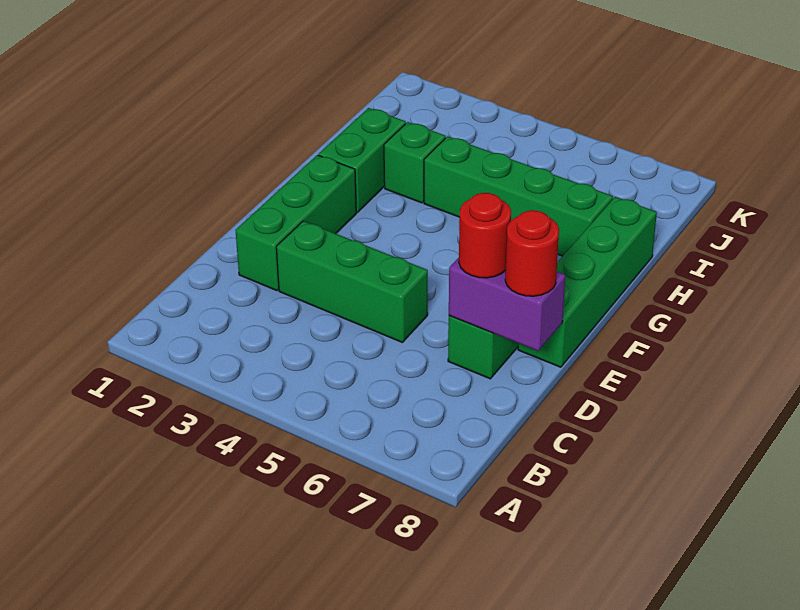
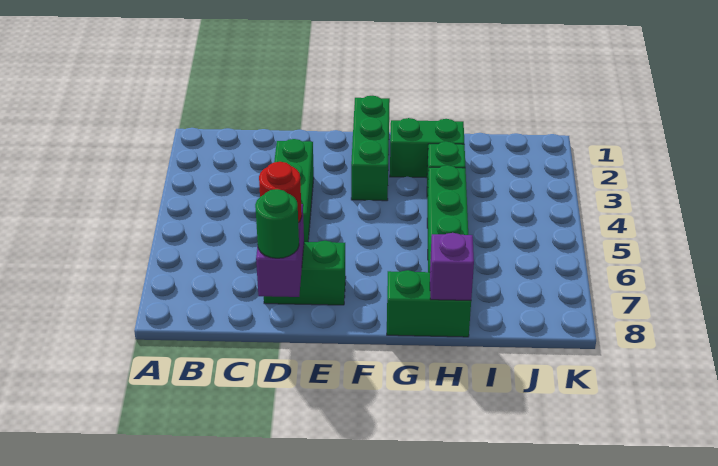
green brick D2:F2 level 1 -> green brick F1:F3 level 1
red round brick D8 level 3 -> green round brick D8 level 3
green brick E8:H8 level 1 -> green brick G8:H8 level 1
none -> purple brick H8 level 2

